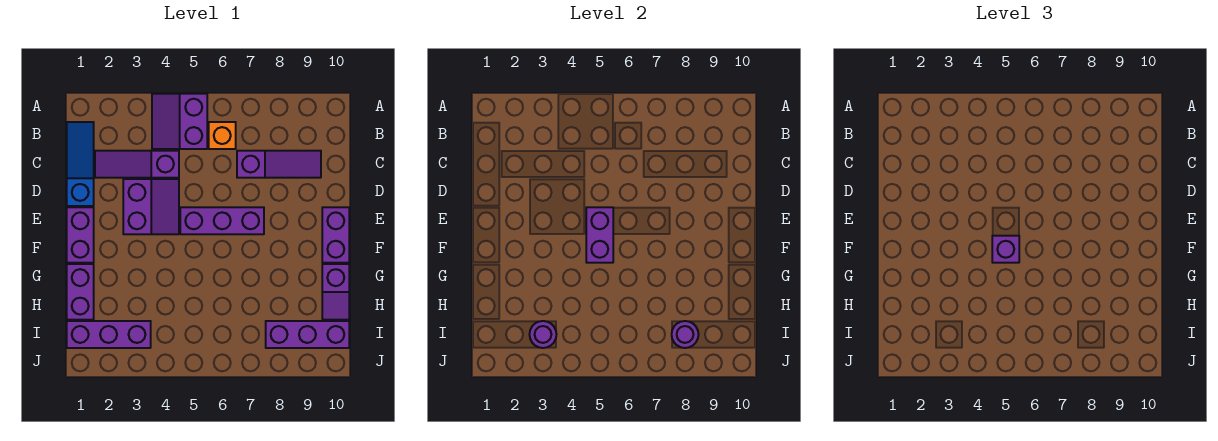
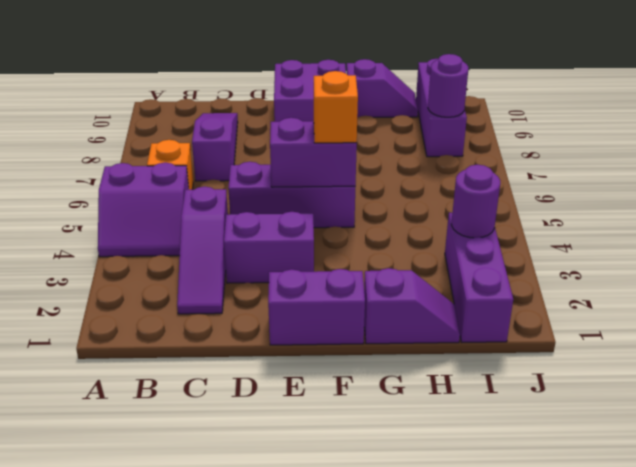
blue slope B1:D1 level 1 top D -> none
purple brick E5:E7 level 1 -> purple brick D5:F5 level 1
purple brick E10:F10 level 1 -> purple brick E9:F10 level 1
purple brick F5 level 3 -> orange brick F5 level 3
purple brick G1:H1 level 1 -> purple slope G1:H1 level 1 top G

